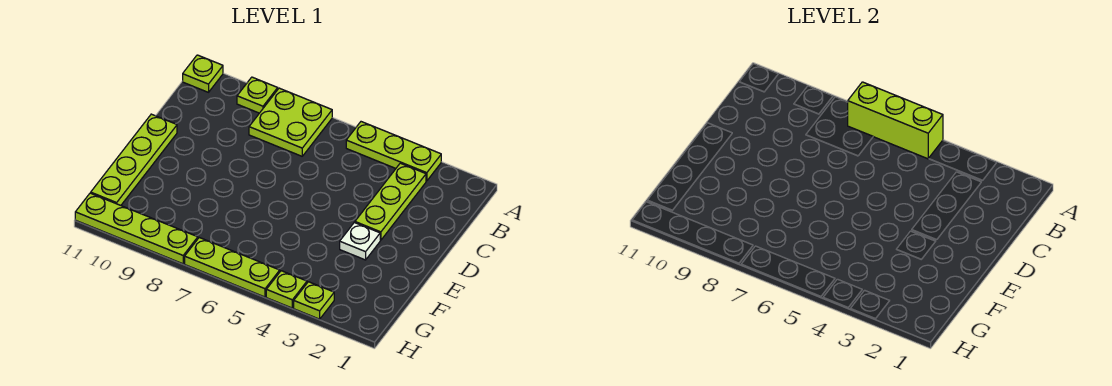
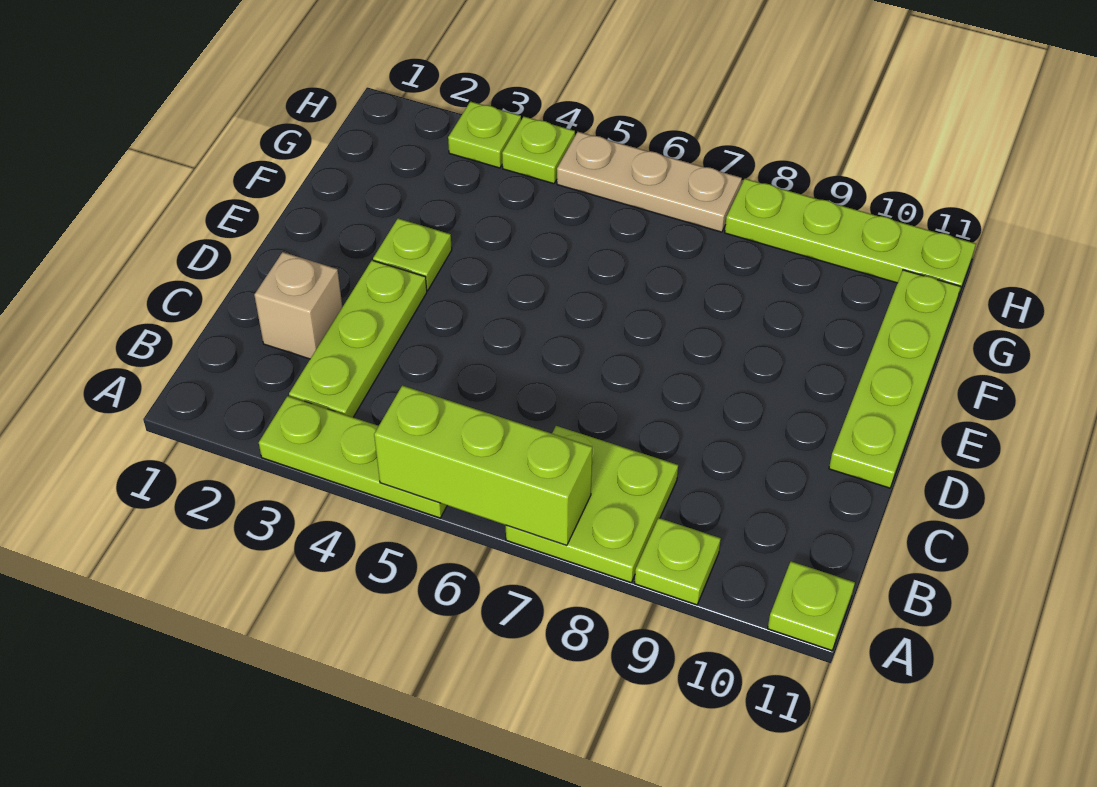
none -> tan brick C2 level 1
white plate E3 level 1 -> lime plate E3 level 1
lime plate H5:H7 level 1 -> tan plate H5:H7 level 1

